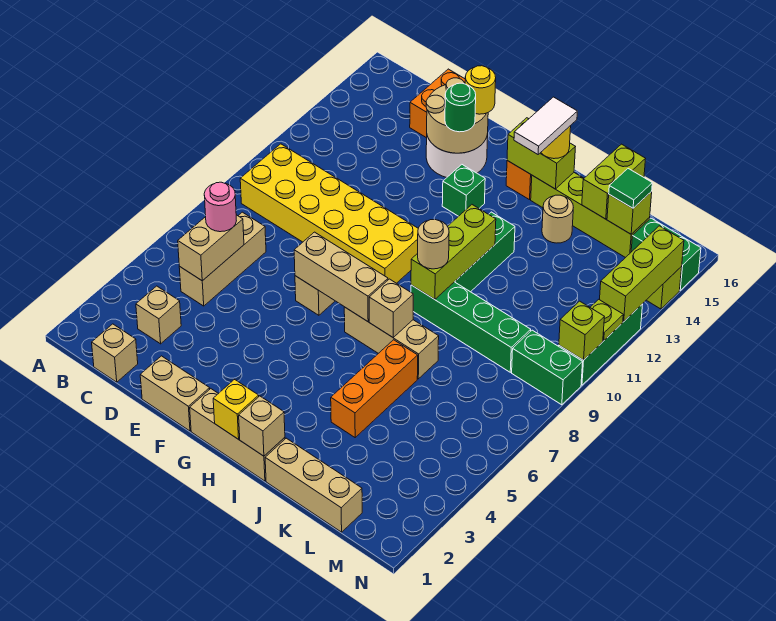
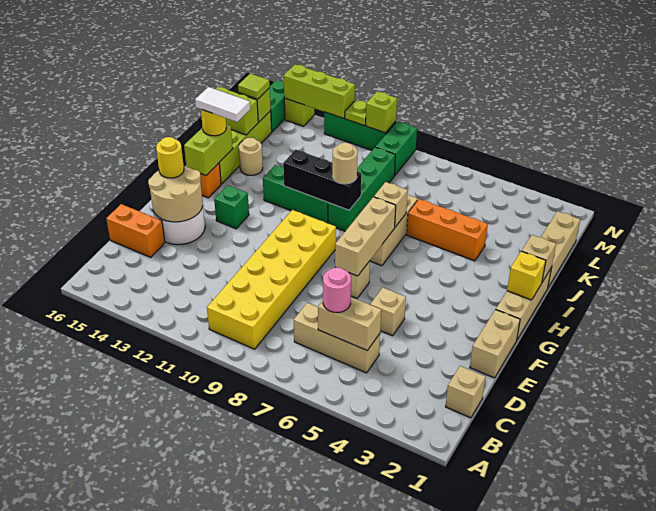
tan brick C3 level 1 -> tan brick E5 level 1
green round brick F14 level 3 -> none
lime brick I9:I11 level 2 -> black brick I9:I11 level 2
green tile L15 level 3 -> lime tile L15 level 3

